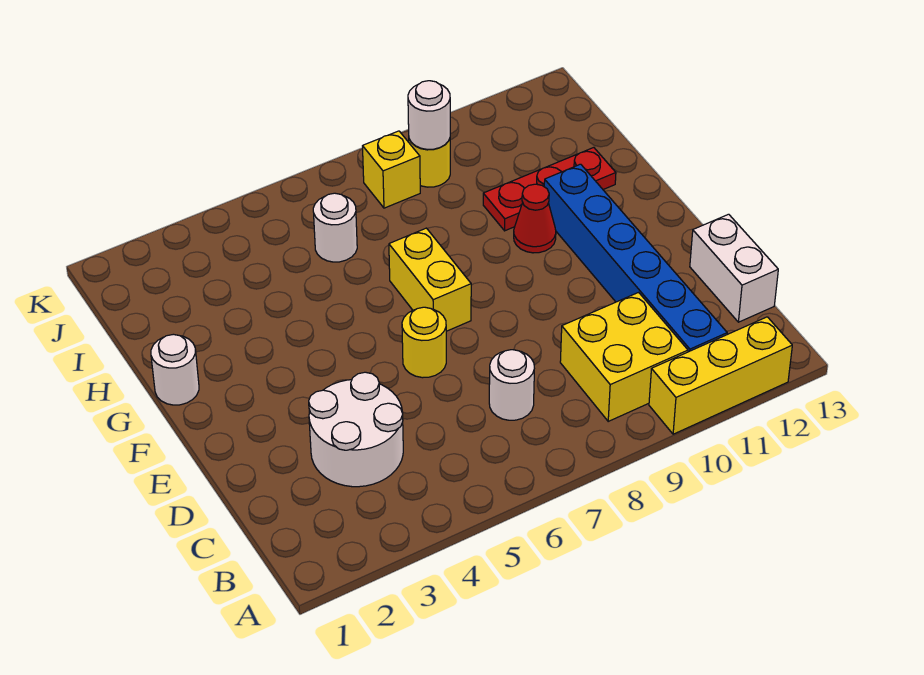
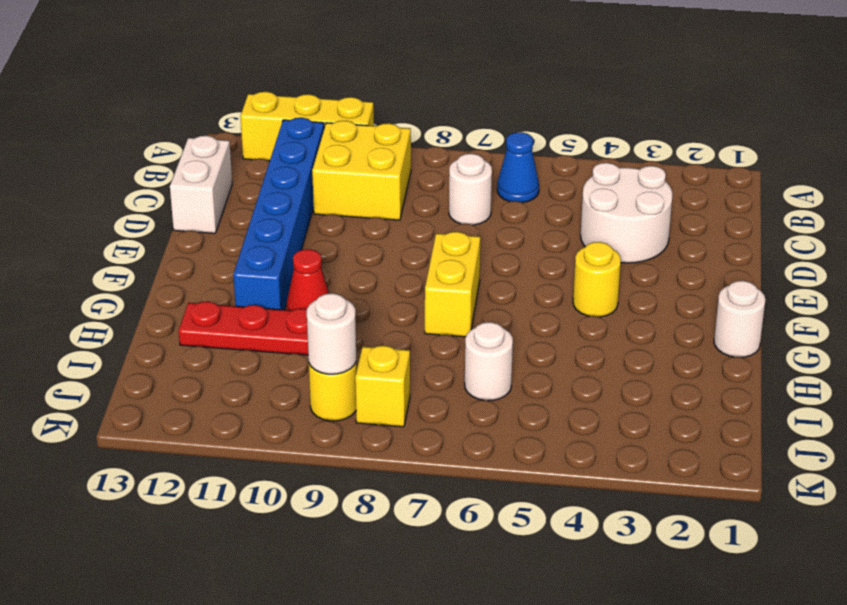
none -> blue cone B6 level 1
yellow round brick E6 level 1 -> yellow round brick F4 level 1

